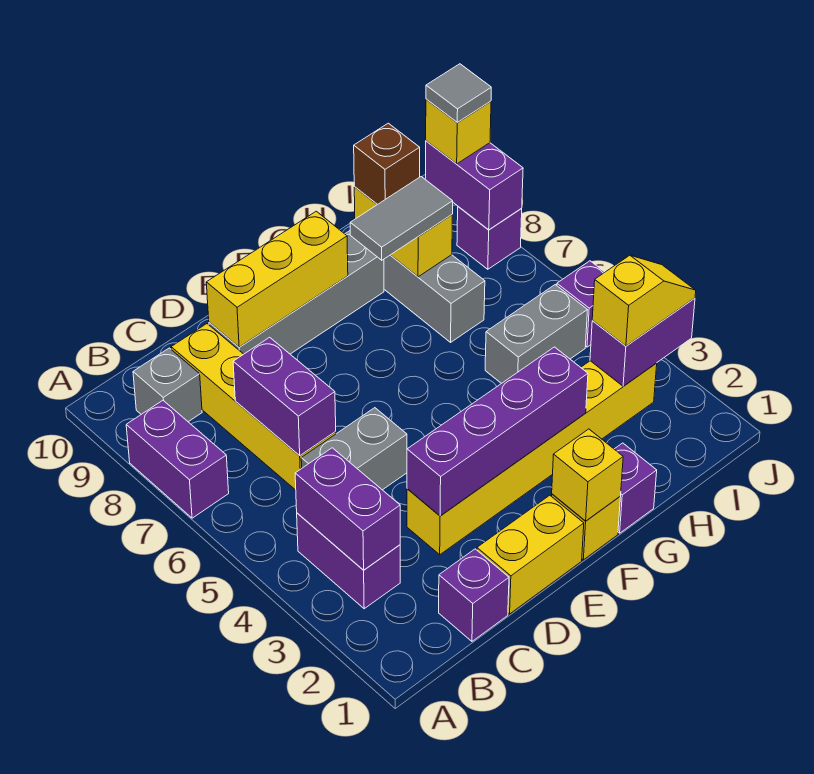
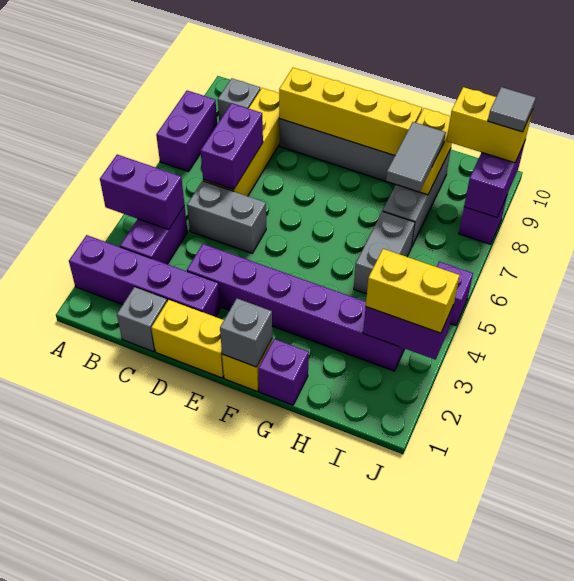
purple brick B3:B4 level 2 -> purple brick A4:B4 level 2
purple brick C1 level 1 -> grey brick C1 level 1
yellow brick D3:I3 level 1 -> purple brick D3:I3 level 1
purple brick D3:G3 level 2 -> purple brick A2:D2 level 1
yellow brick D9:F9 level 2 -> yellow brick D9:G9 level 2
yellow brick F1 level 2 -> grey brick F1 level 2
grey tile G8:H8 level 3 -> grey tile H7:H8 level 3
grey brick H5:I5 level 1 -> grey brick H5:H6 level 1
brown brick H9 level 3 -> none
yellow slope I3:J3 level 3 top I -> yellow brick I3:J3 level 3
yellow brick J9 level 3 -> yellow brick I9:J9 level 3

